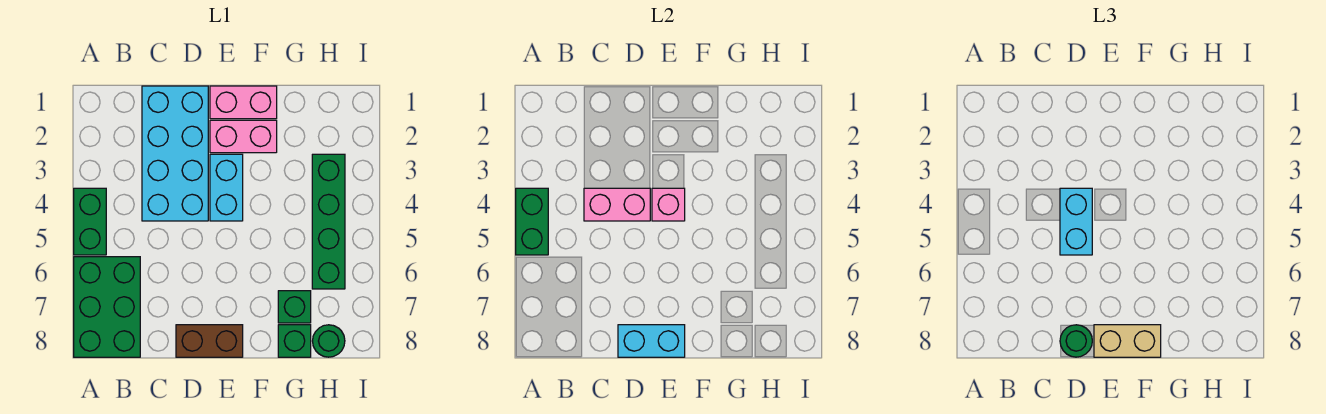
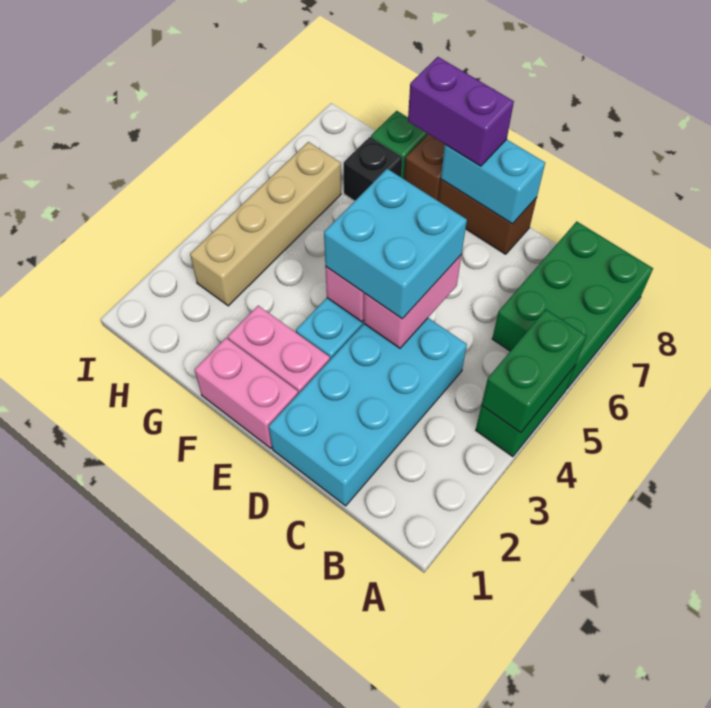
pink brick C4:D4 level 2 -> pink brick D4:D5 level 2
cyan brick D4:D5 level 3 -> cyan brick D4:E5 level 3
green round brick D8 level 3 -> none
tan brick E8:F8 level 3 -> purple brick E8:F8 level 3
none -> brown brick F8 level 1
green brick G7 level 1 -> black brick G7 level 1
green brick H3:H6 level 1 -> tan brick H3:H6 level 1
green round brick H8 level 1 -> none

